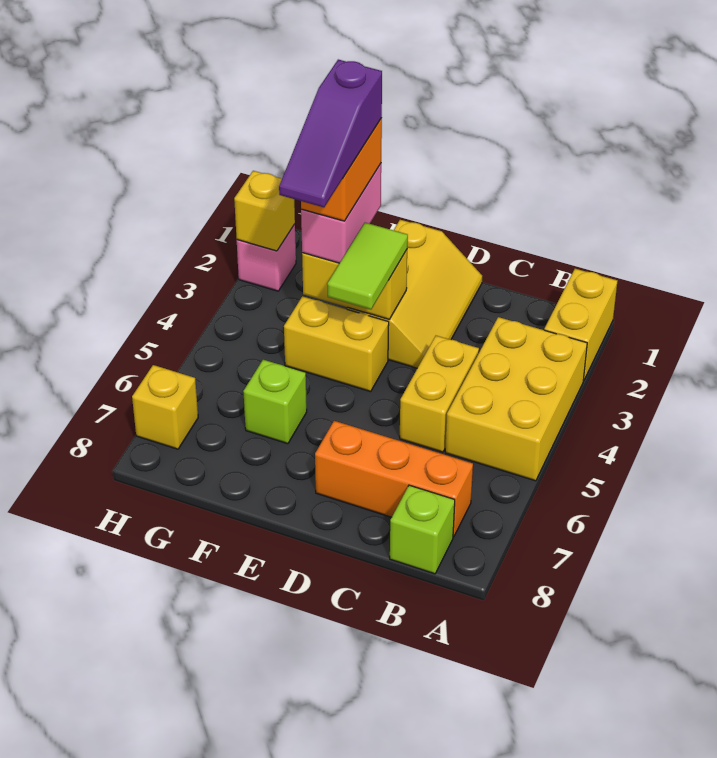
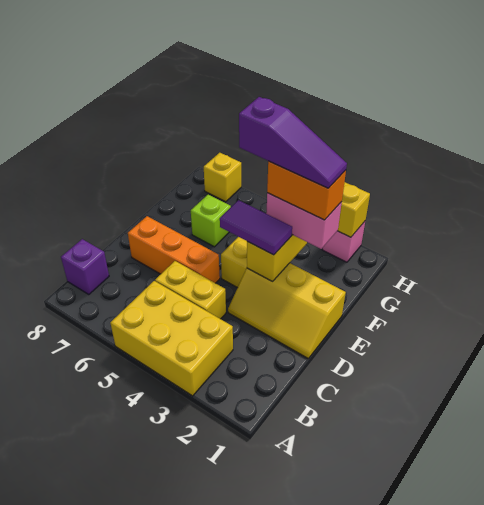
yellow brick A1:A2 level 1 -> none
orange brick B7:D7 level 1 -> orange brick D5:D7 level 1
lime brick B8 level 1 -> purple brick B8 level 1
lime tile E3:E4 level 3 -> purple tile E3:E4 level 3
purple slope F2:F4 level 5 top 2 -> purple slope F2:F4 level 5 top 4

